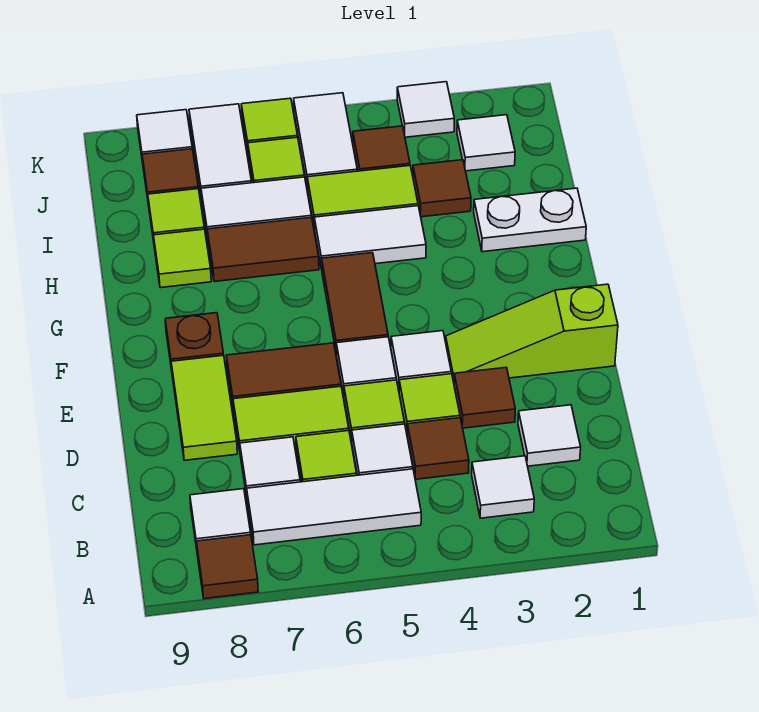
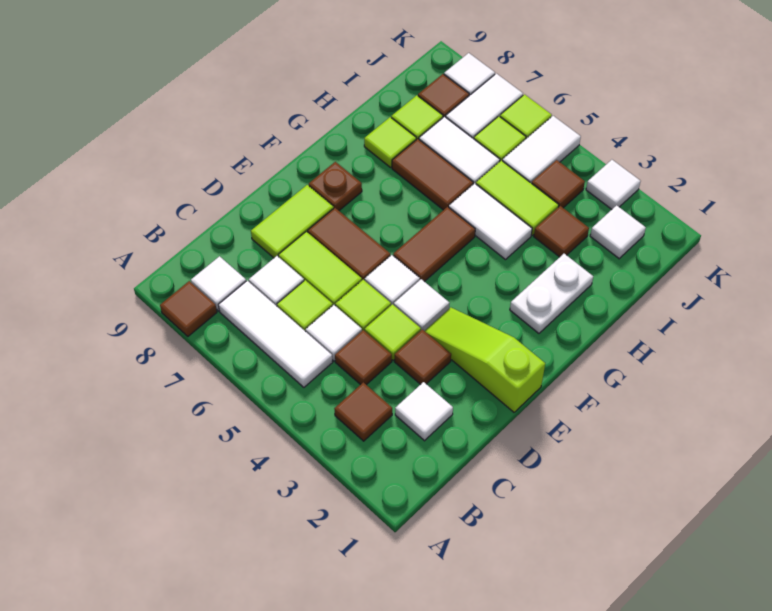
white tile B3 level 1 -> brown tile B3 level 1
white plate H1:H2 level 1 -> white plate G2:H2 level 1

